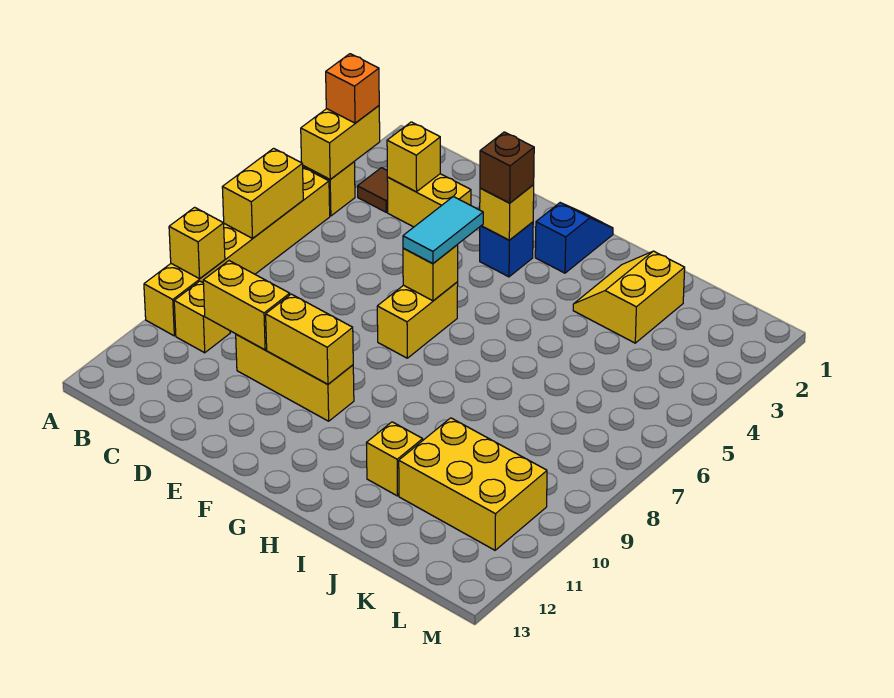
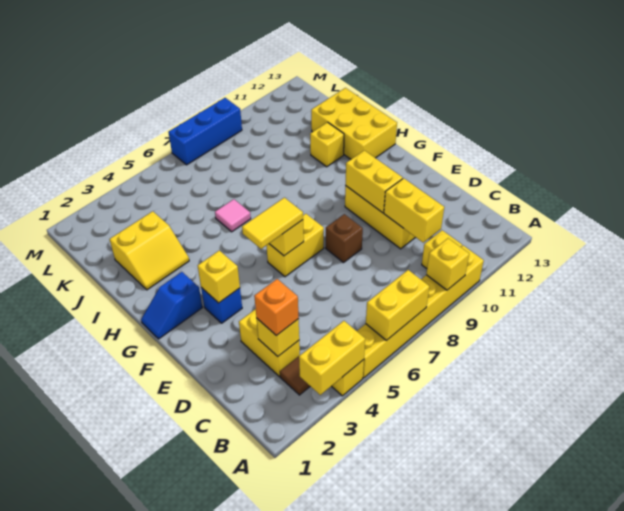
orange brick A3 level 3 -> orange brick C3 level 3
brown brick F3 level 3 -> brown brick E8 level 1
cyan tile F5:F6 level 3 -> yellow tile F5:F6 level 3
none -> pink tile I6 level 1
yellow brick J10:L11 level 1 -> yellow brick H12:J13 level 1
none -> blue brick M7:M9 level 1

